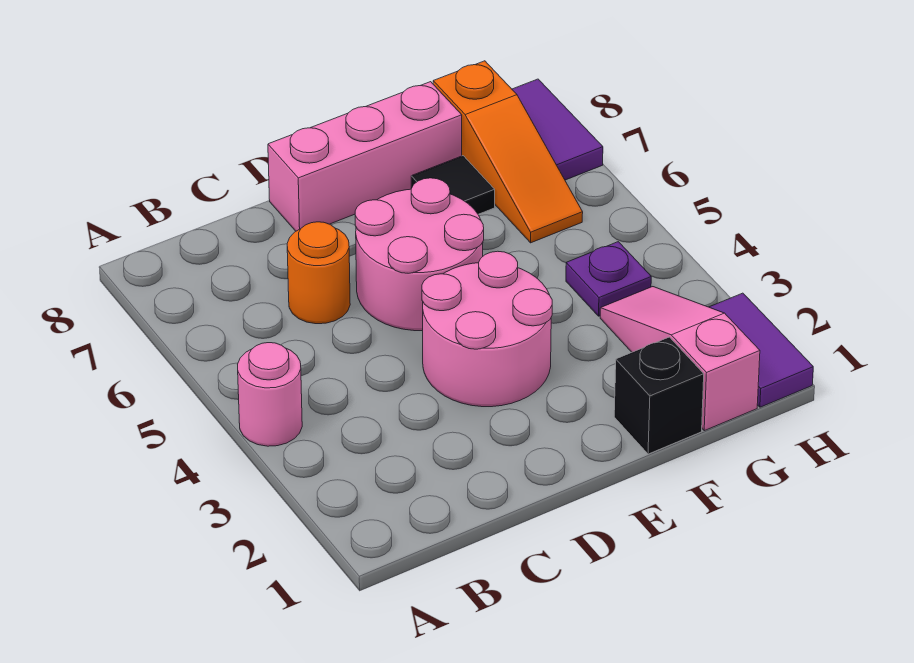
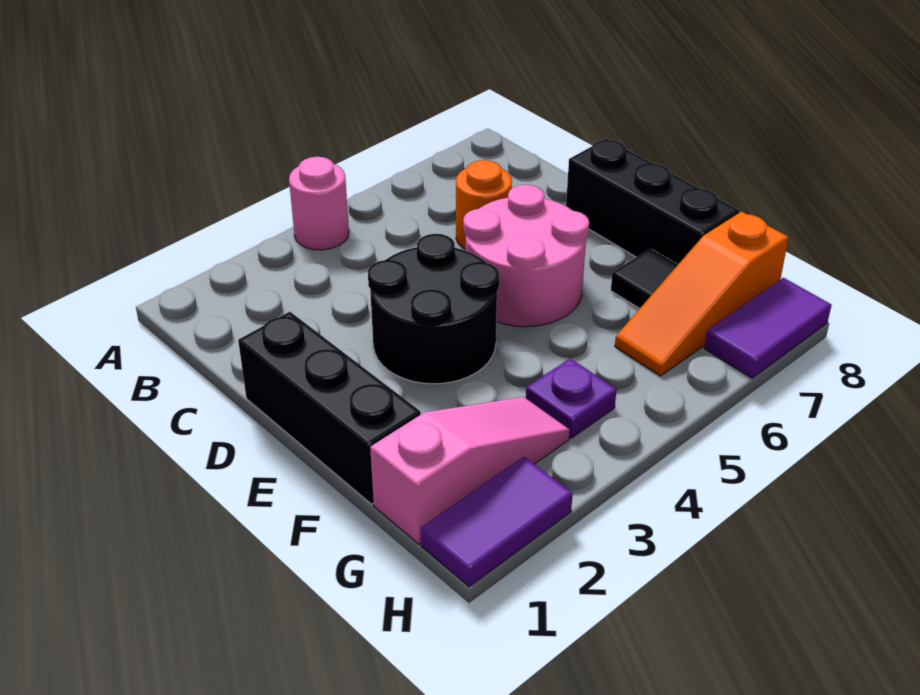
pink round brick D3:E4 level 1 -> black round brick D3:E4 level 1
pink brick D8:F8 level 1 -> black brick D8:F8 level 1
black brick F1 level 1 -> black brick D1:F1 level 1

